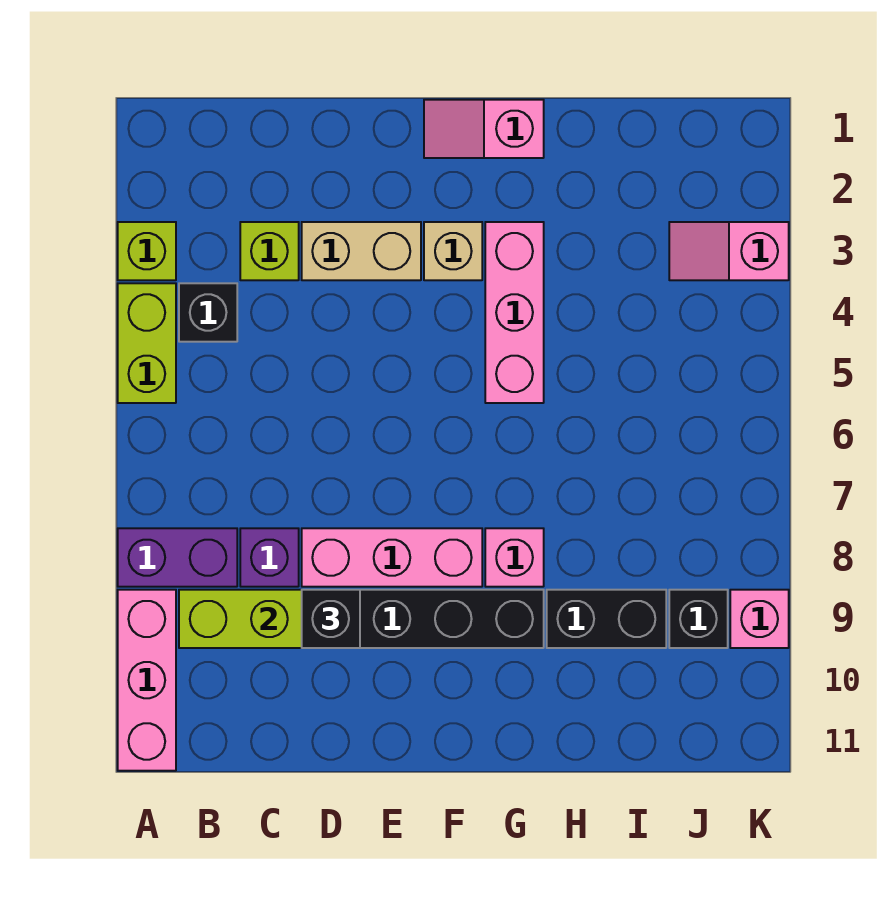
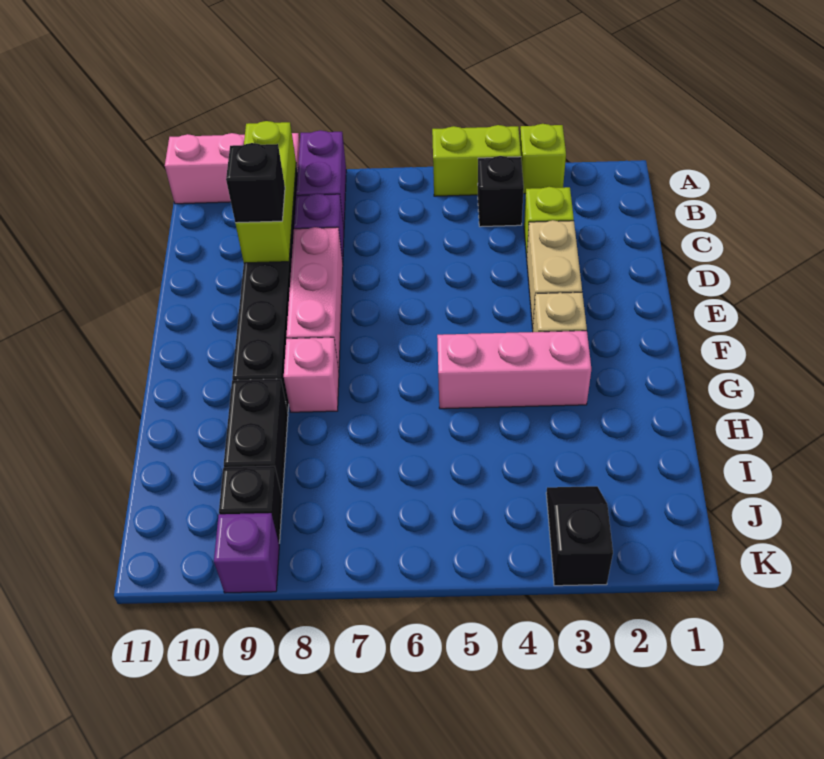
pink slope F1:G1 level 1 top G -> none
pink slope J3:K3 level 1 top K -> black slope J3:K3 level 1 top K
pink brick K9 level 1 -> purple brick K9 level 1

